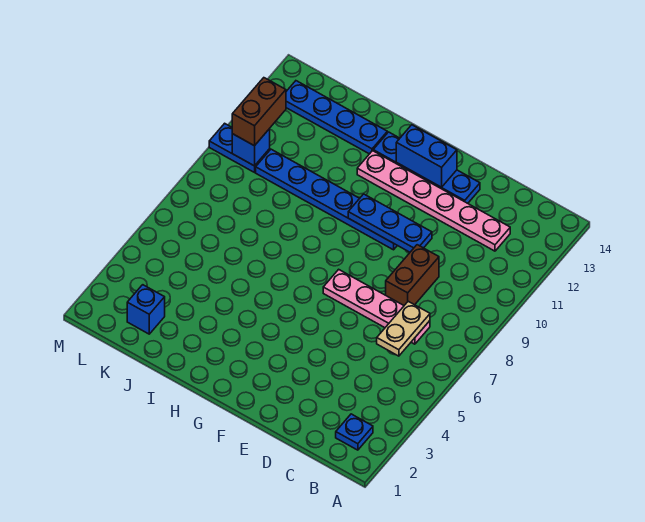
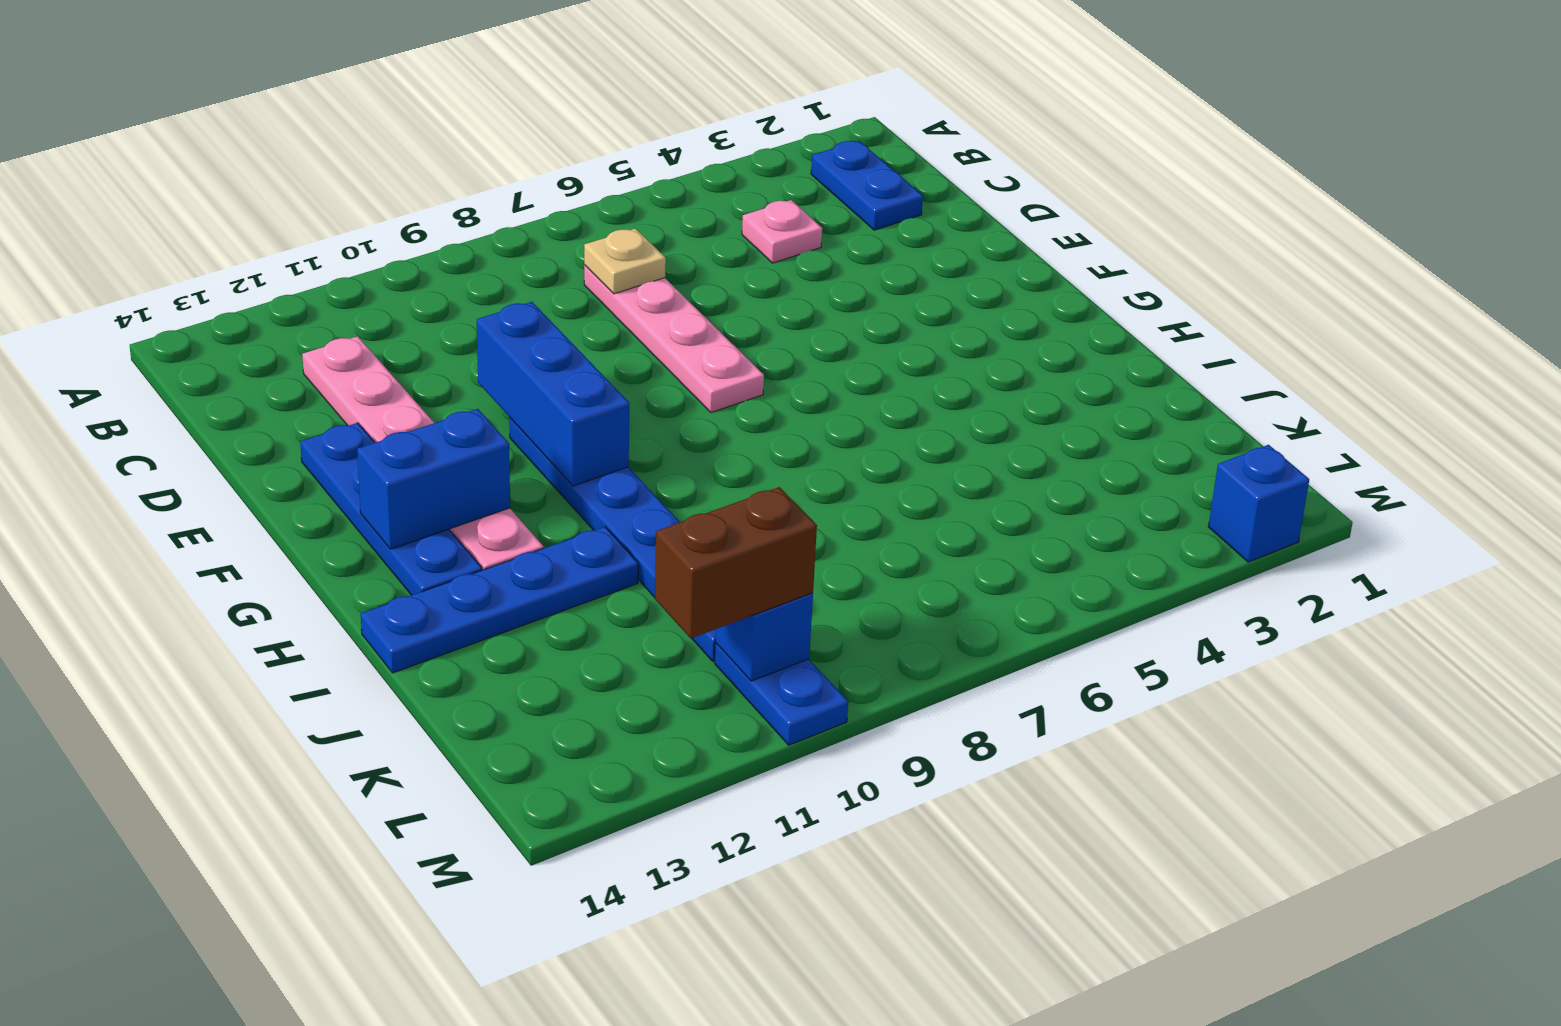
blue plate B2 level 1 -> blue plate B2:C2 level 1
none -> pink plate C4 level 1
tan plate C6:C7 level 2 -> tan plate C7 level 2
brown brick D8:D9 level 1 -> none
blue plate E10:G10 level 2 -> blue brick E10:G10 level 2
blue brick F13:G13 level 2 -> blue brick G12:G13 level 2
blue plate I13:L13 level 1 -> blue plate I11:I14 level 1
blue brick K2 level 1 -> blue brick M2 level 1

